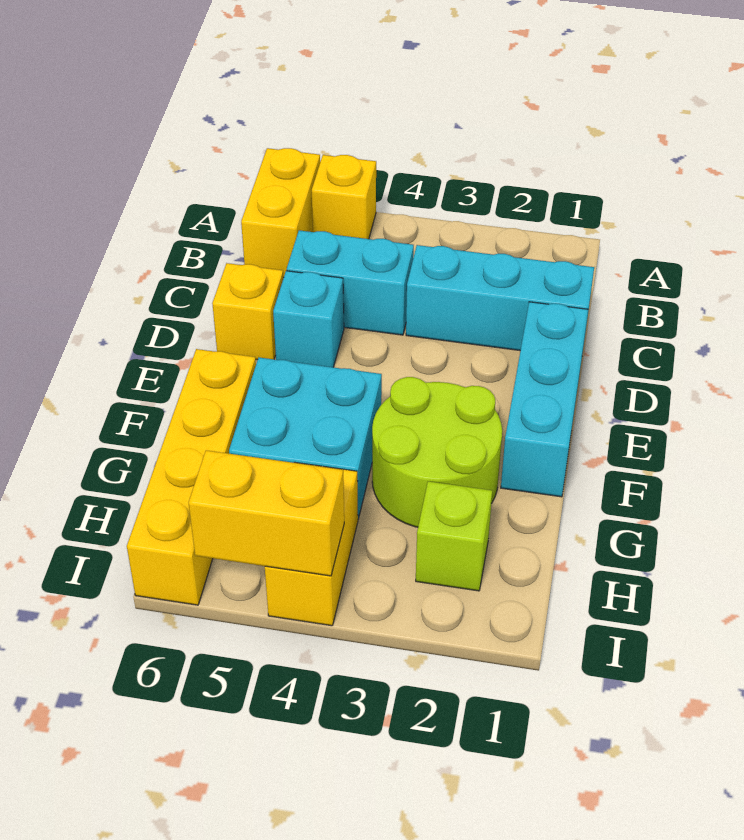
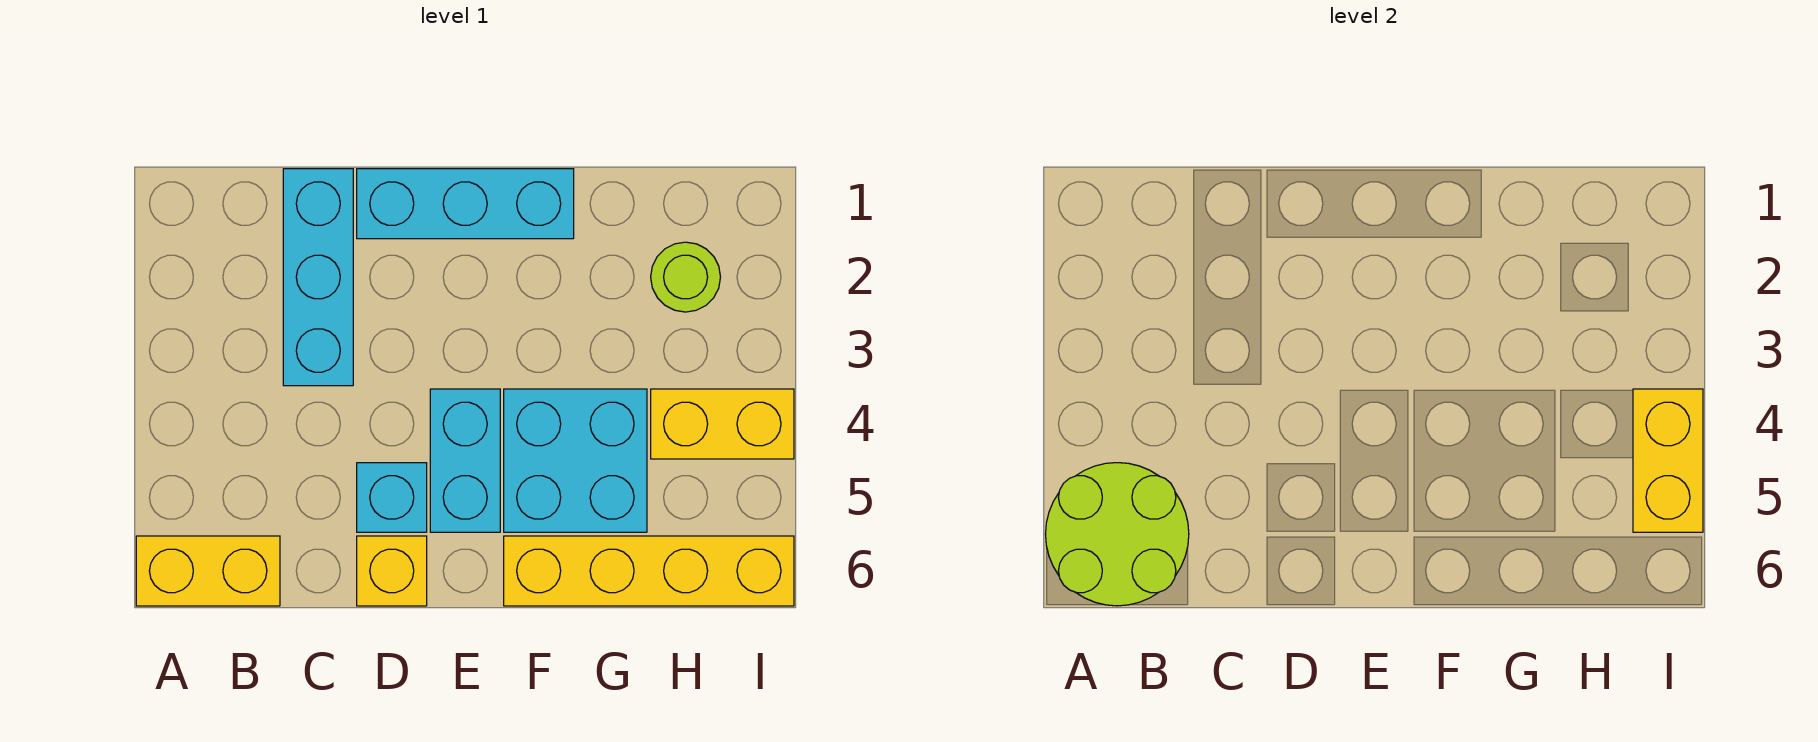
yellow brick A5 level 1 -> none
cyan brick C4:C5 level 1 -> cyan brick E4:E5 level 1
lime round brick F2:G3 level 1 -> lime round brick A5:B6 level 2
lime brick H2 level 1 -> lime round brick H2 level 1

